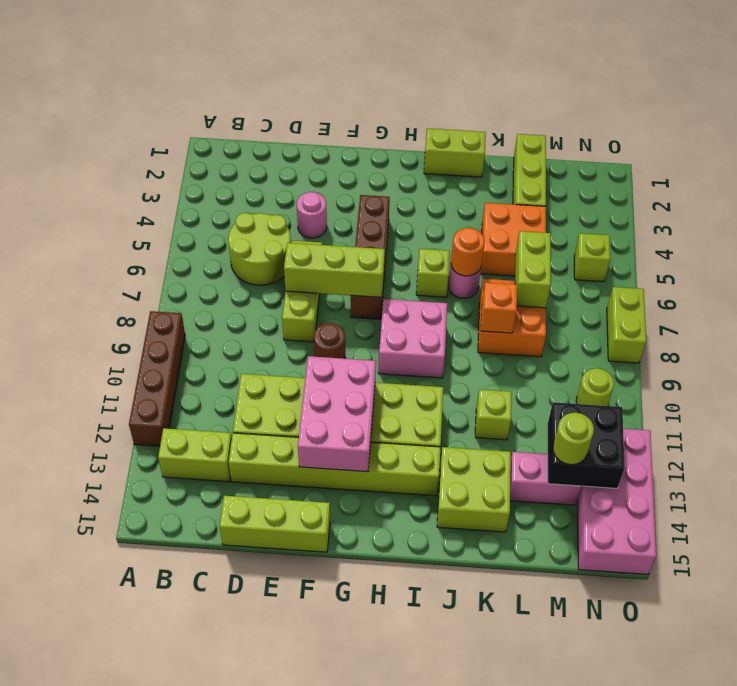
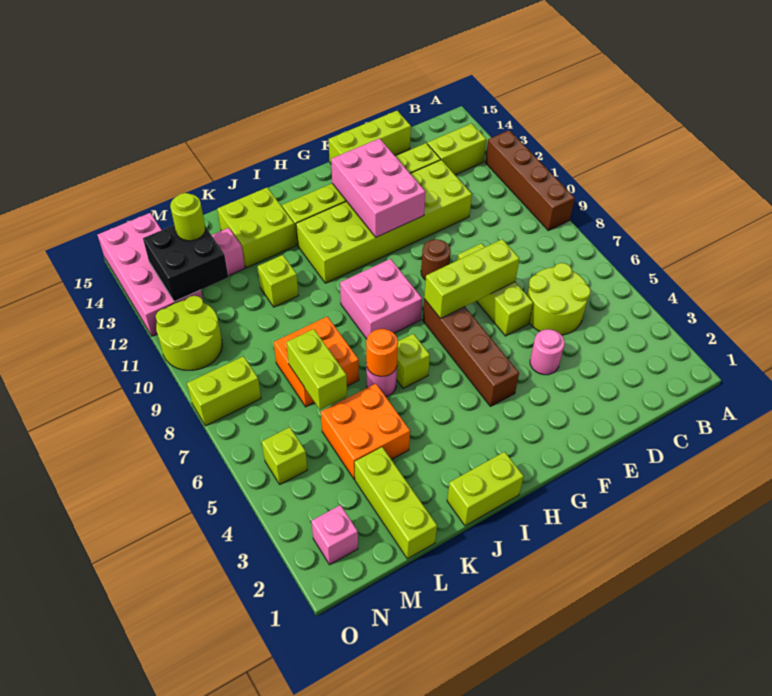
orange brick K8 level 2 -> none
none -> pink brick N2 level 1
lime round brick N10 level 1 -> lime round brick N10:O11 level 1
lime brick O7:O8 level 1 -> lime brick N8:O8 level 1

